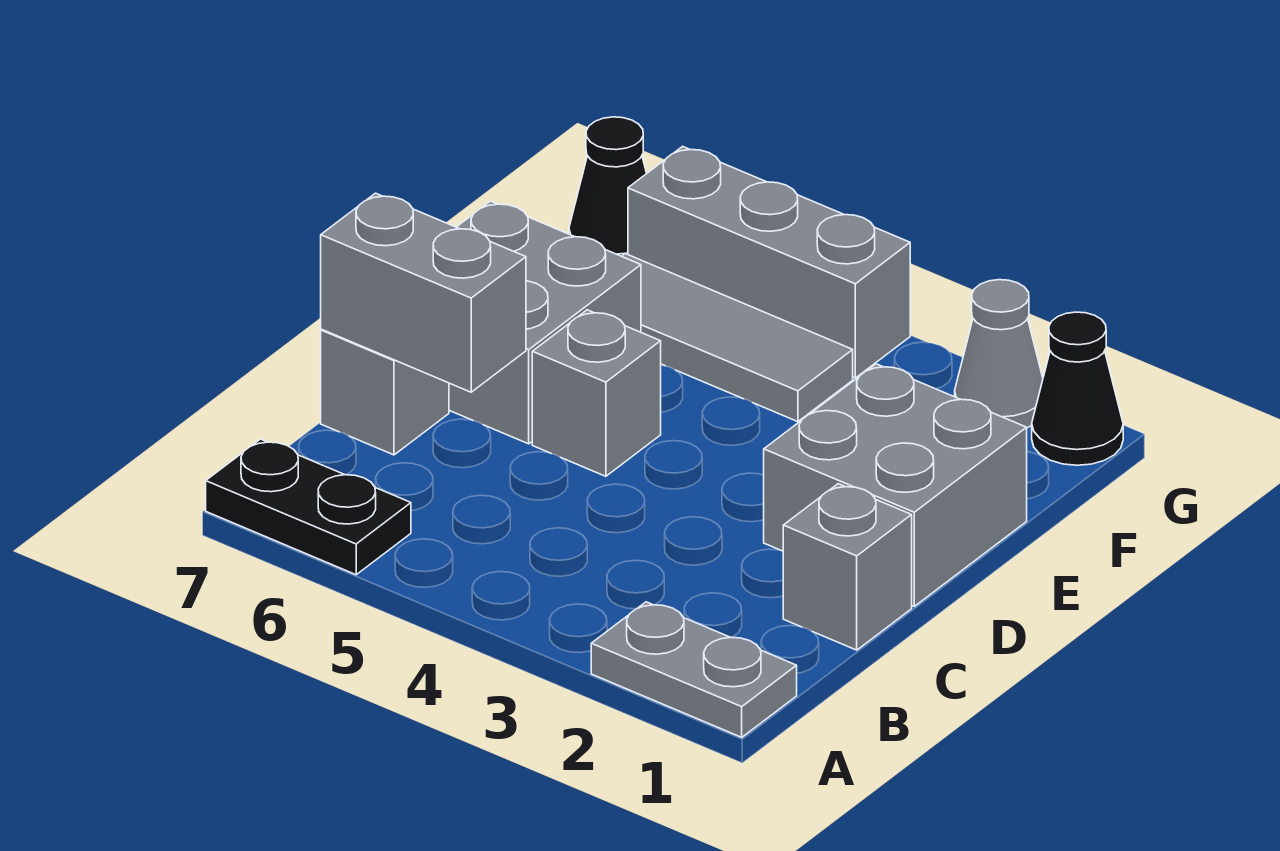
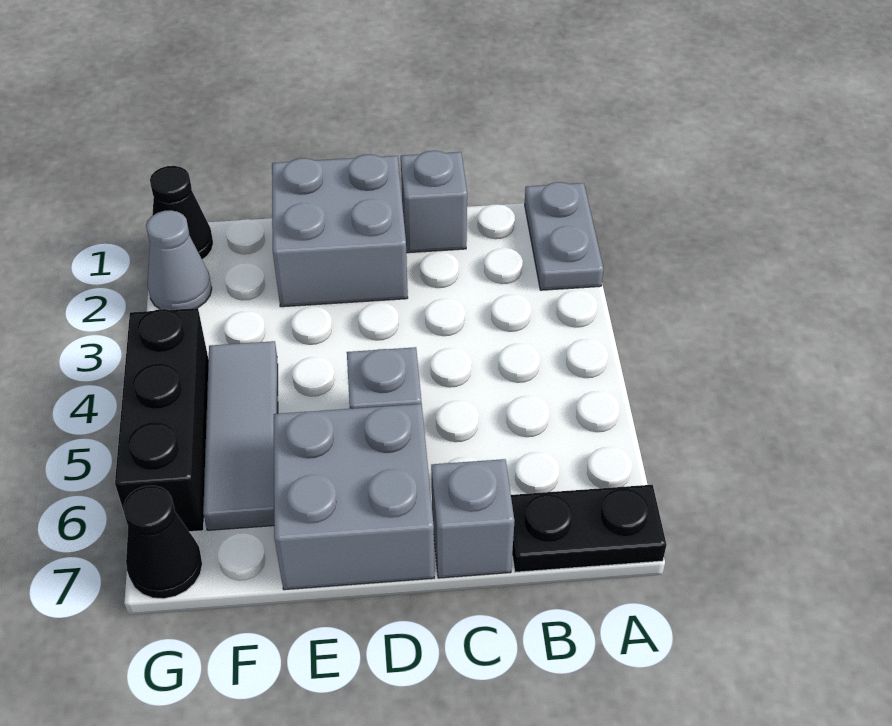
black plate A6:A7 level 1 -> black plate A7:B7 level 1
grey brick C6:C7 level 2 -> none
grey brick G4:G6 level 1 -> black brick G4:G6 level 1

